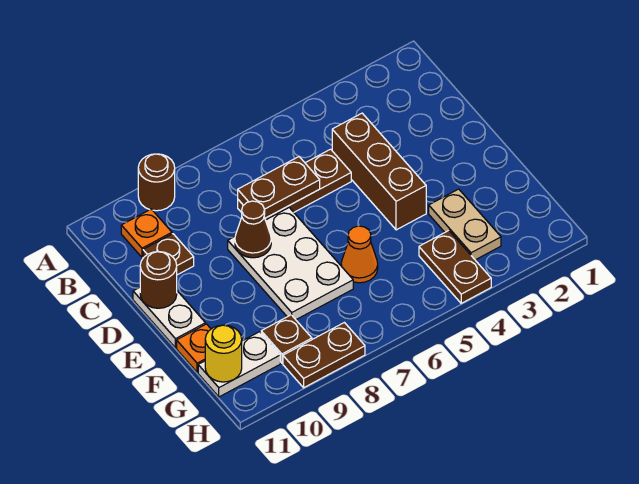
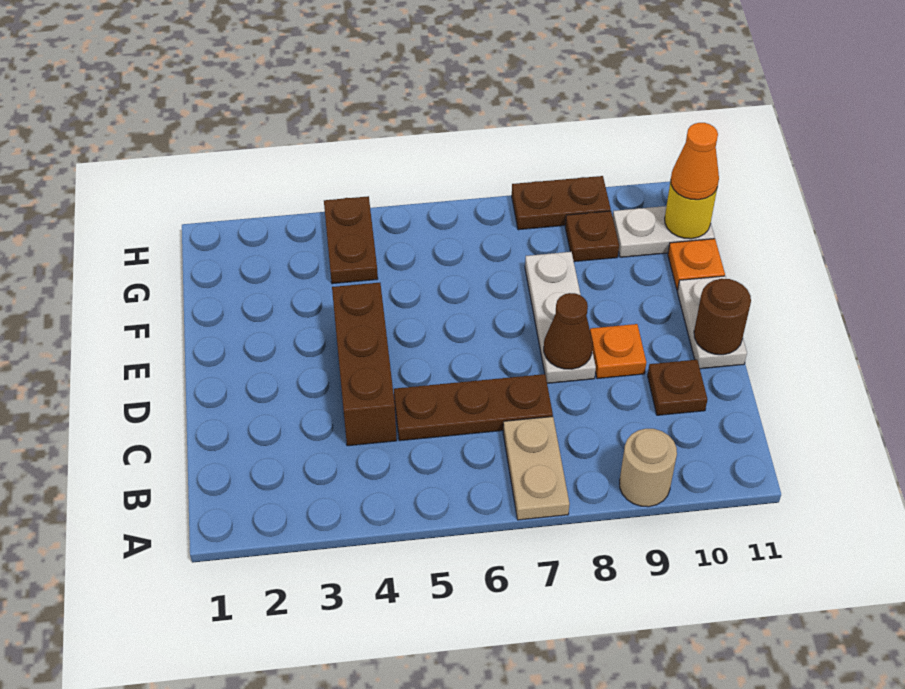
brown round brick A9 level 1 -> tan round brick A9 level 1
orange plate B10 level 1 -> orange plate D9 level 1
brown plate C6:C7 level 2 -> none
white plate D7:F8 level 1 -> white plate D8:F8 level 1
tan plate F3:G3 level 1 -> tan plate A7:B7 level 1
orange cone F6 level 1 -> orange cone G11 level 3

